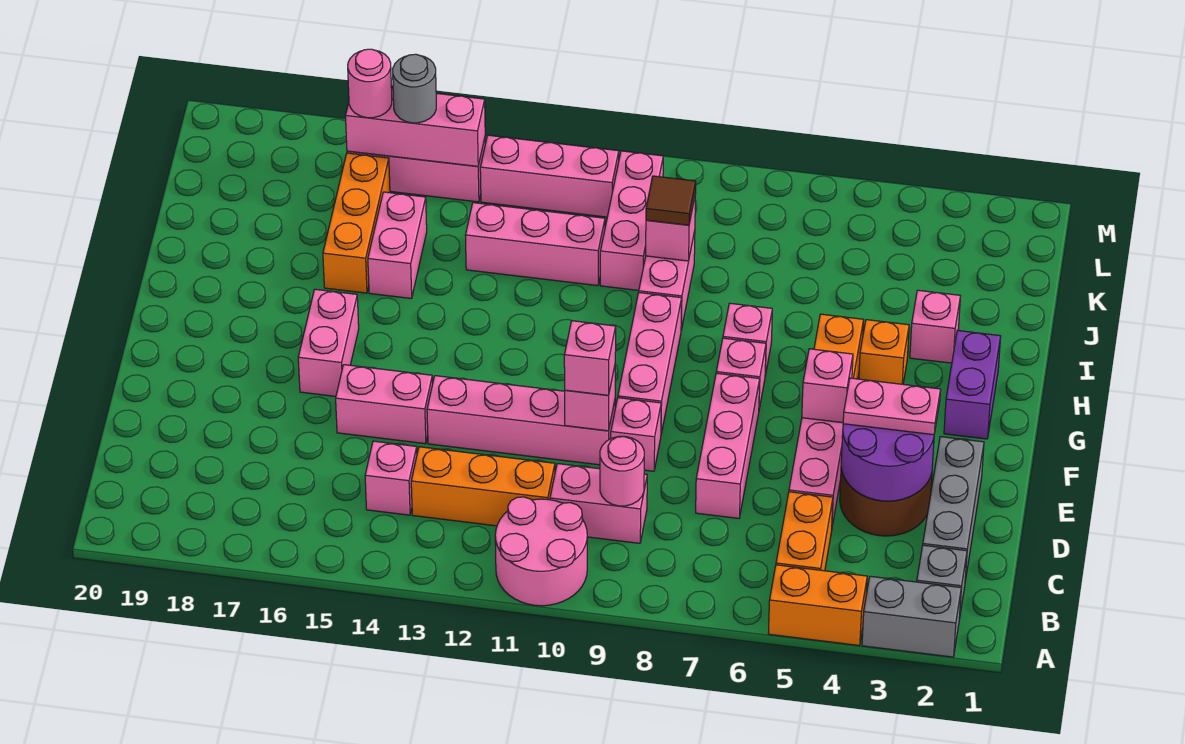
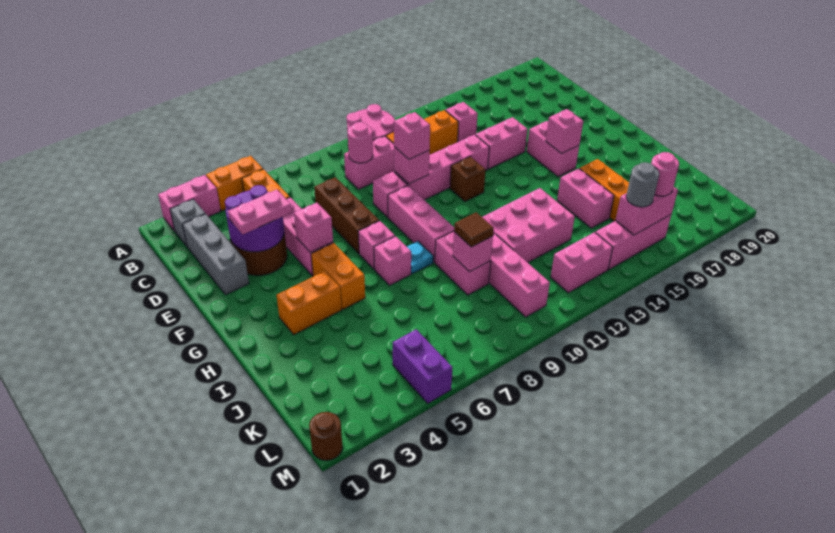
grey brick A2:A3 level 1 -> pink brick A2:A3 level 1
pink brick D7:F7 level 1 -> brown brick D7:F7 level 1
none -> brown brick F12 level 1
purple brick G2:H2 level 1 -> purple brick L5:M5 level 1
orange brick H4 level 1 -> orange brick H3:H4 level 1
none -> cyan plate H8 level 1
pink brick I3 level 1 -> pink brick G16 level 2
pink brick J11:J13 level 1 -> pink brick I11:J13 level 1
pink brick L11:L13 level 1 -> pink brick L12:L13 level 1
pink brick L14:L16 level 2 -> pink brick L15:L16 level 2
none -> brown round brick M1 level 1

